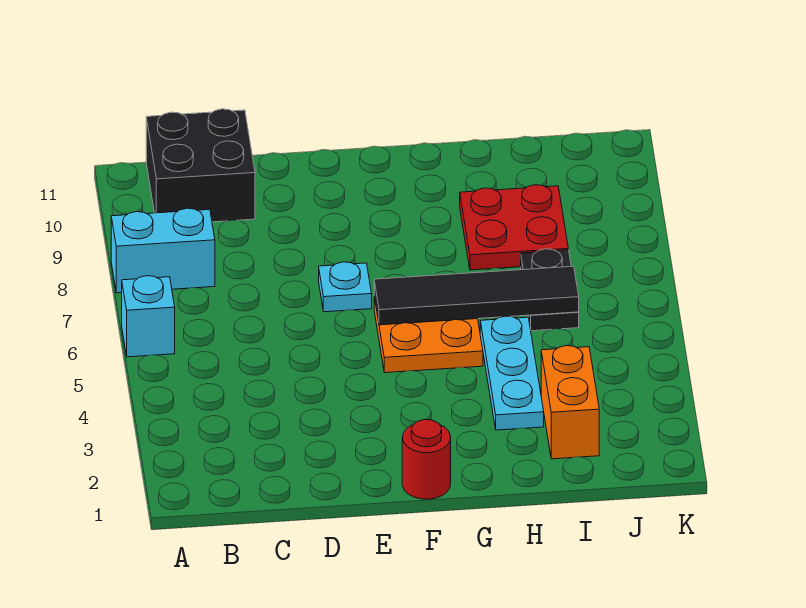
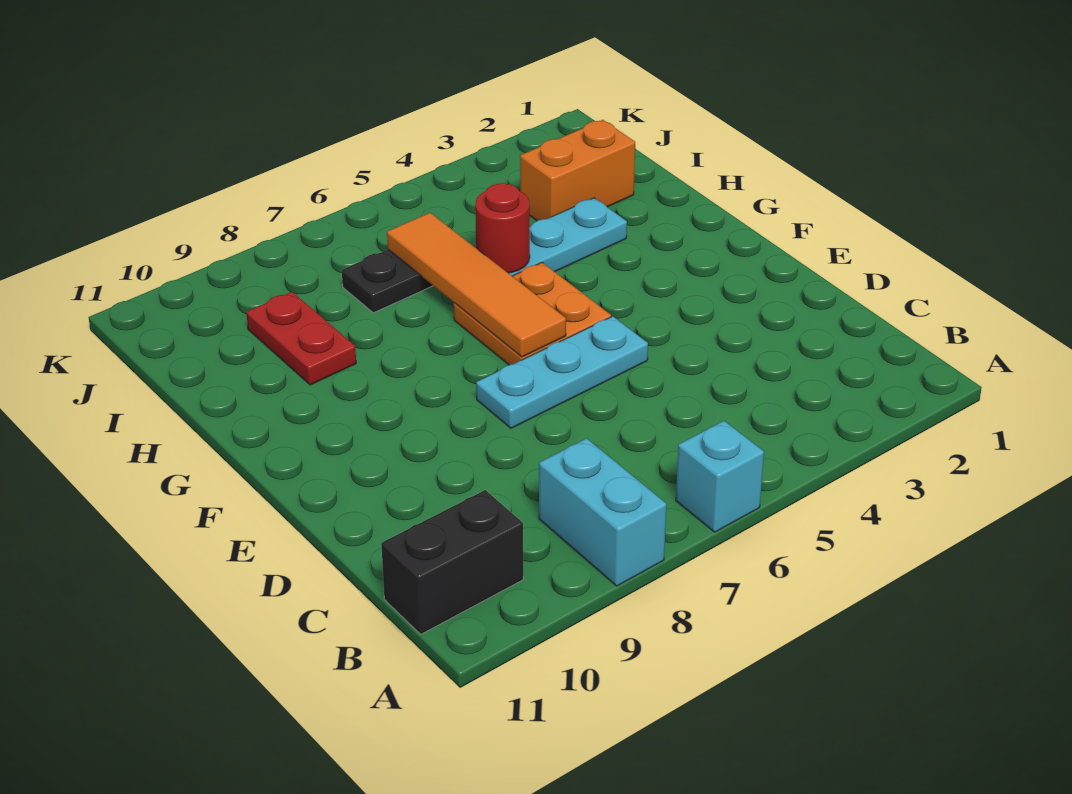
black brick B10:C11 level 1 -> black brick B10:B11 level 1
cyan plate E7 level 1 -> cyan plate E5:E7 level 1
red round brick F1 level 1 -> red round brick H5 level 2
black tile F6:I6 level 2 -> orange tile F6:I6 level 2
red plate H8:I9 level 1 -> red plate H9:I9 level 1

